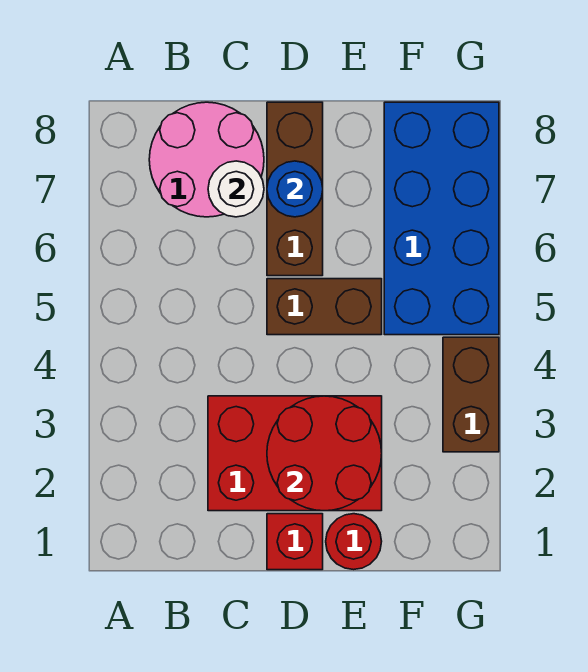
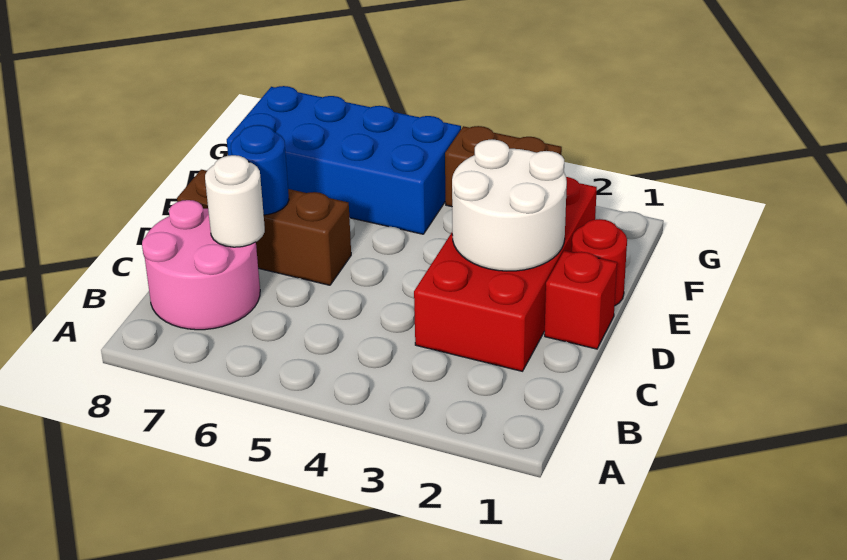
red brick C2:E3 level 1 -> red brick C2:F3 level 1
red round brick D2:E3 level 2 -> white round brick D2:E3 level 2
brown brick D5:E5 level 1 -> none

